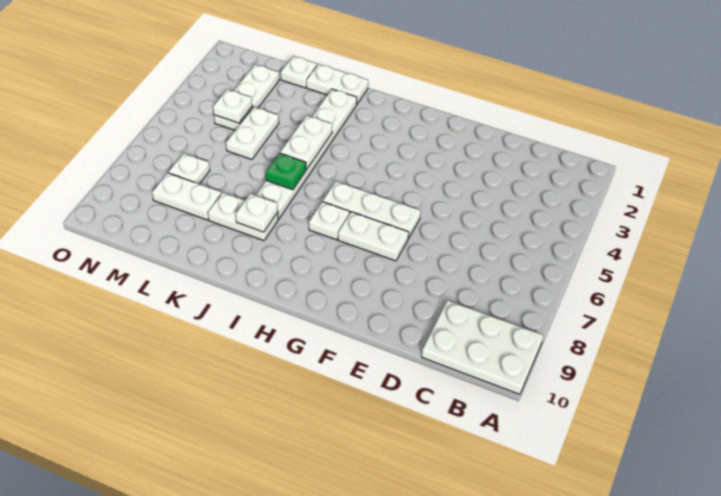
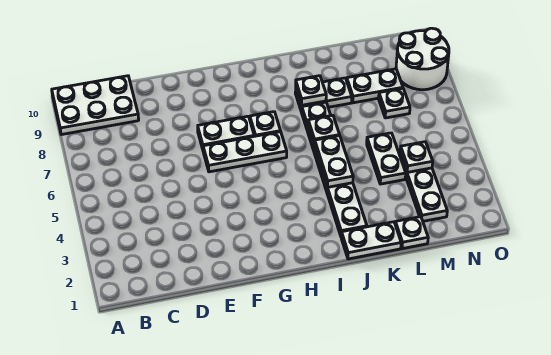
green plate J6 level 2 -> white plate J6 level 2
none -> white round brick N8:O9 level 1

